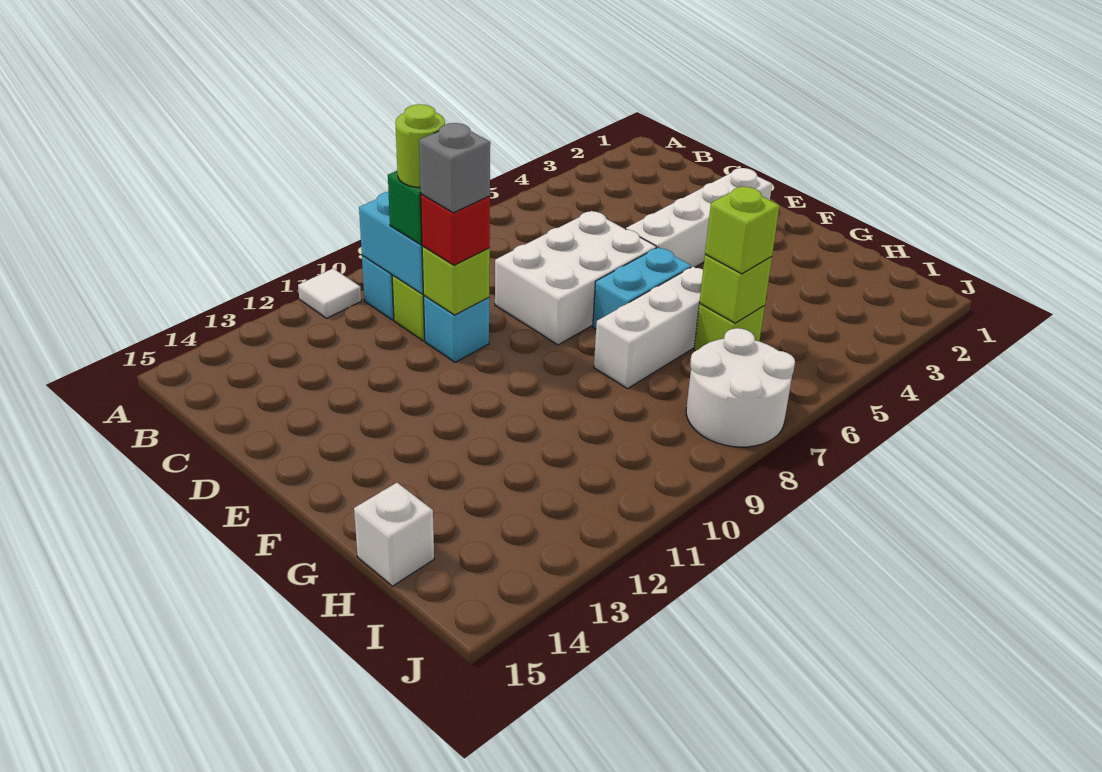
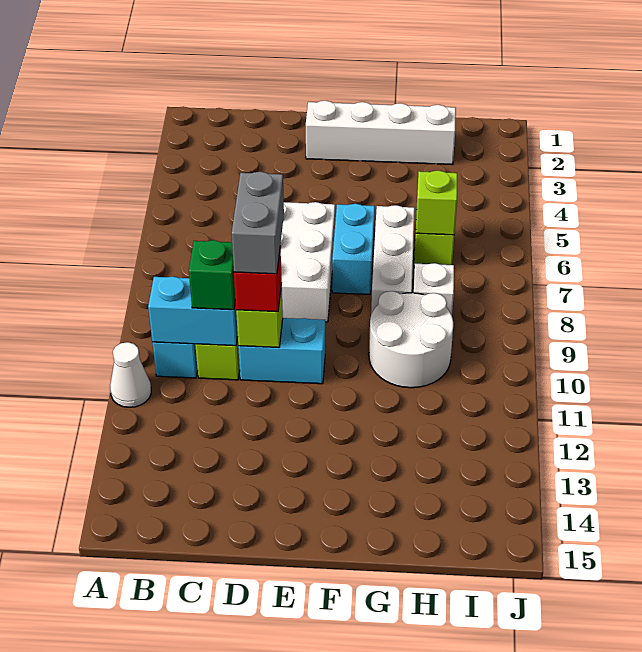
white tile A11 level 1 -> white cone A11 level 1
lime round brick C10 level 4 -> none
cyan brick D10 level 1 -> cyan brick D10:E10 level 1
grey brick D10 level 4 -> grey brick D9:D10 level 4
white brick E2:E5 level 1 -> white brick E2:H2 level 1
lime brick H6 level 3 -> none
white brick H15 level 1 -> white brick H8 level 1
white round brick I7:J8 level 1 -> white round brick G9:H10 level 1

